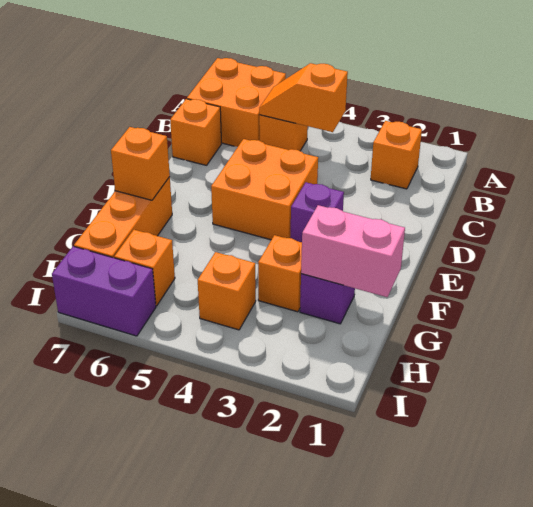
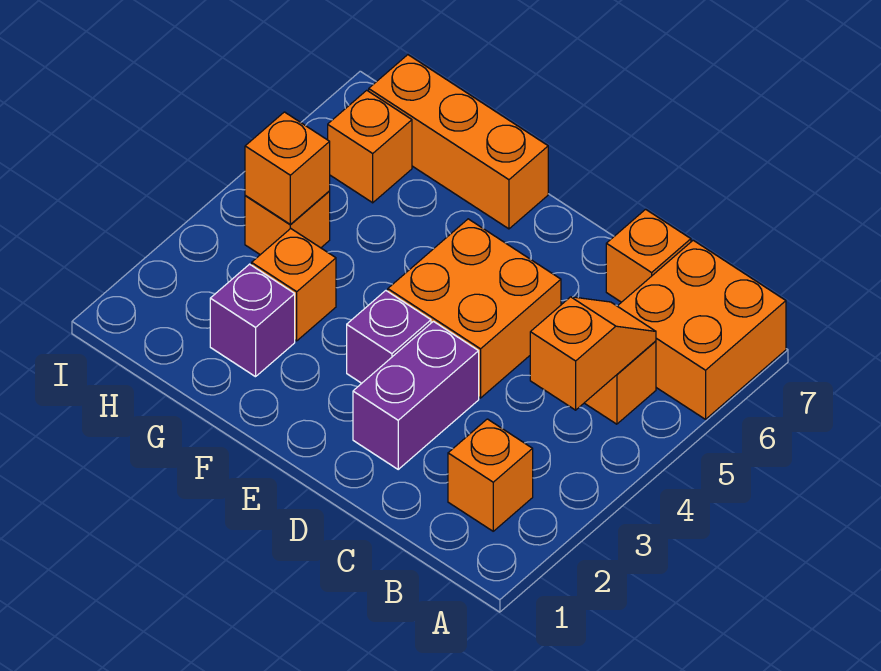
orange brick F7 level 2 -> orange brick H4 level 2
pink brick G1:G2 level 2 -> none
purple brick I6:I7 level 1 -> purple brick D2:D3 level 1

